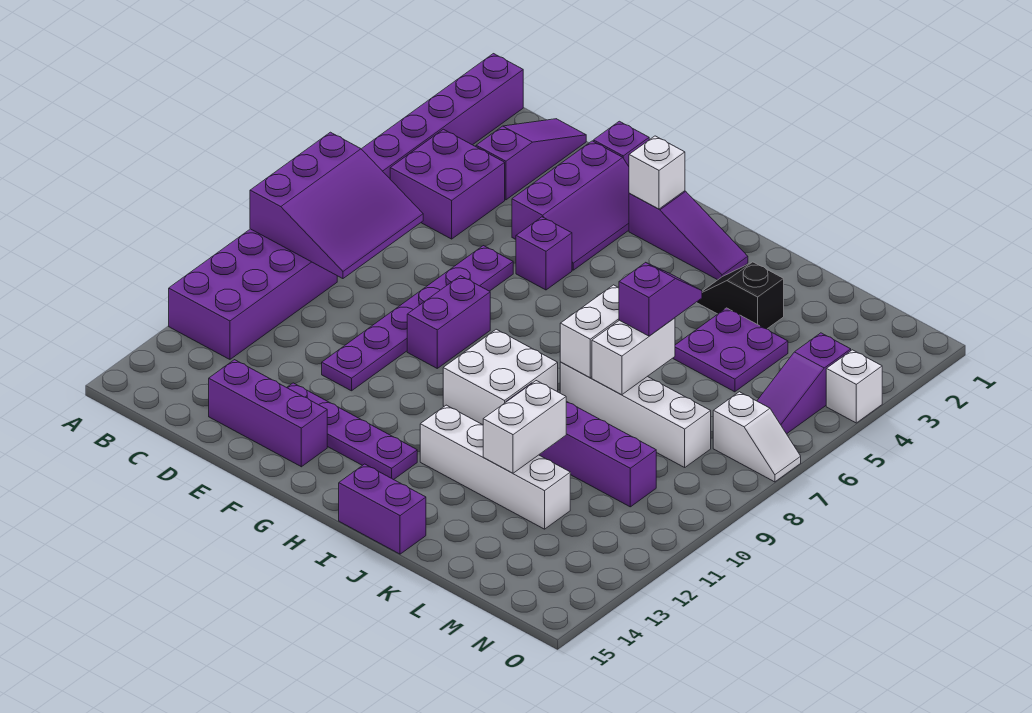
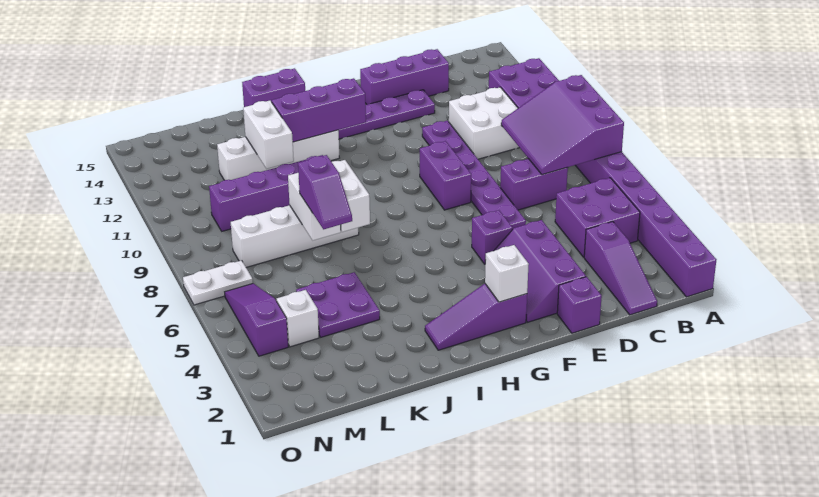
none -> purple brick C7:D7 level 1
white brick H9:I10 level 1 -> white brick C10:D11 level 1
none -> purple brick H12:J12 level 2
black slope J3:K3 level 1 top K -> none
white slope N7:O7 level 1 top N -> white plate N7:O7 level 1
white brick O4 level 1 -> white brick M4 level 1

